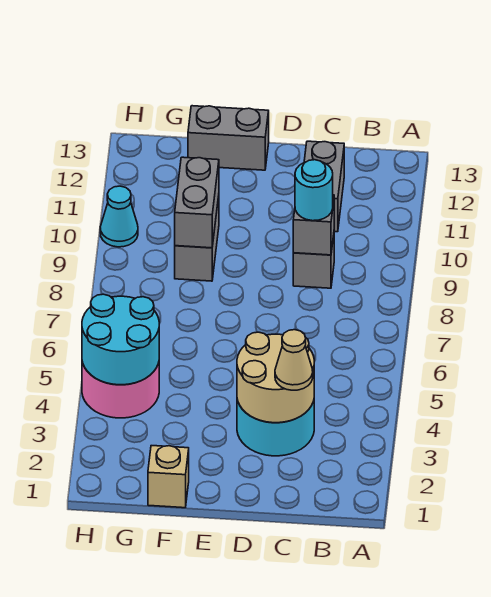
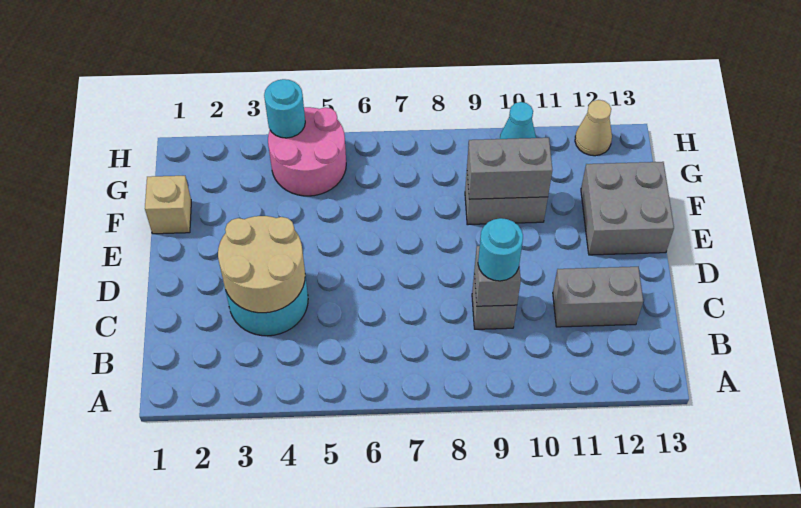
tan cone C3 level 3 -> tan cone H12 level 1
grey brick E13:F13 level 1 -> grey brick E12:F13 level 1
cyan round brick G4:H5 level 2 -> cyan round brick H4 level 2

